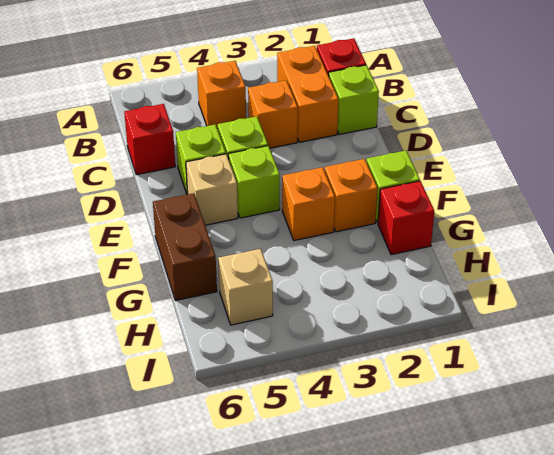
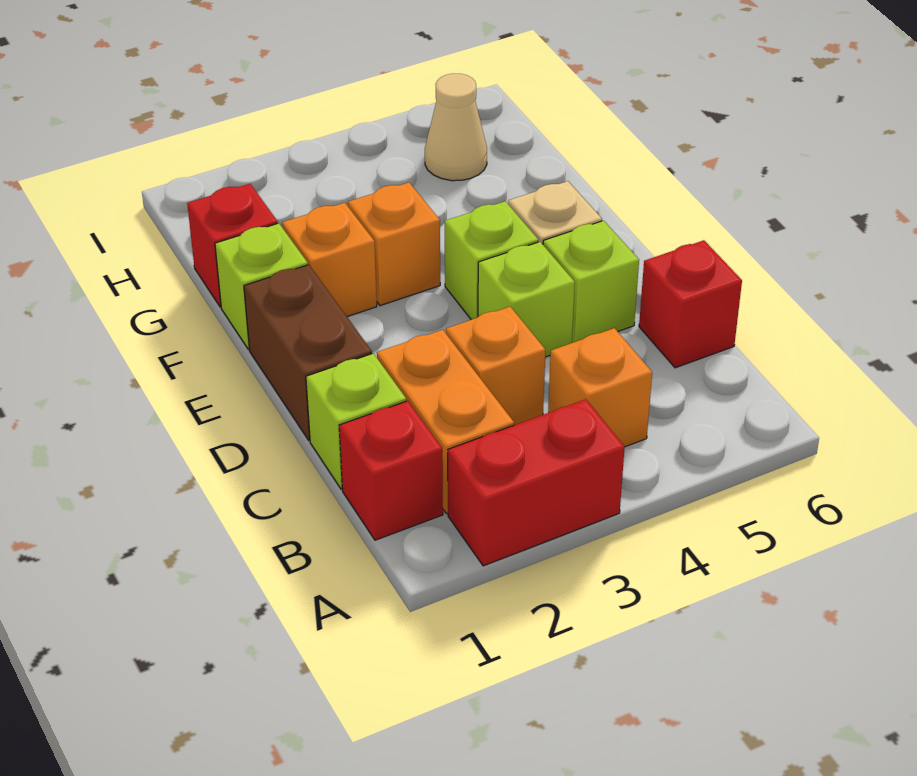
none -> red brick A2:A3 level 1
brown brick F6:G6 level 1 -> brown brick D1:E1 level 1
tan brick H5 level 1 -> tan cone H5 level 1

